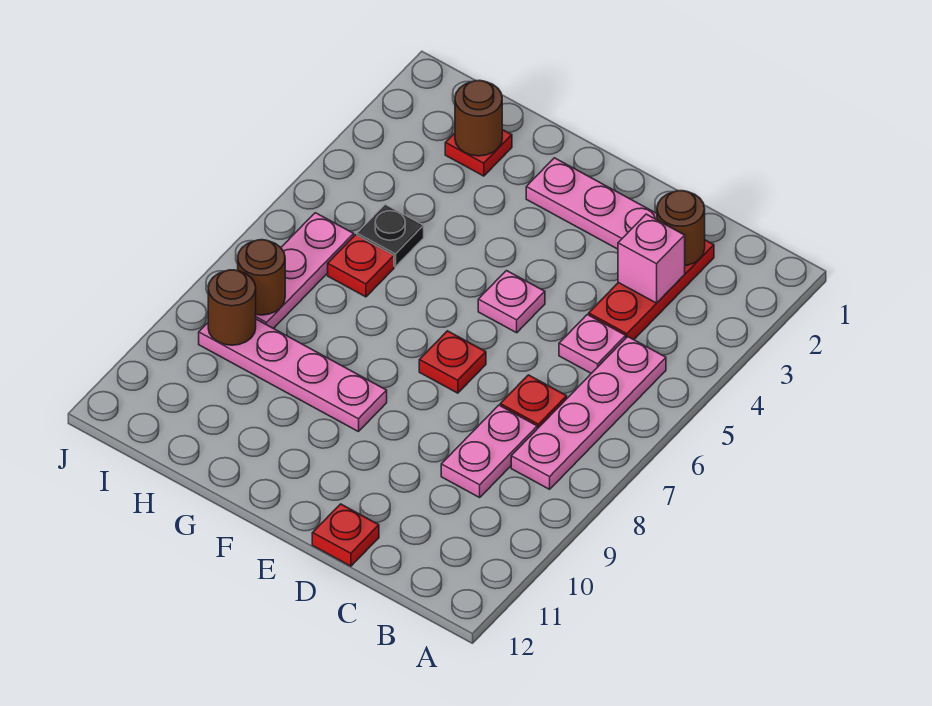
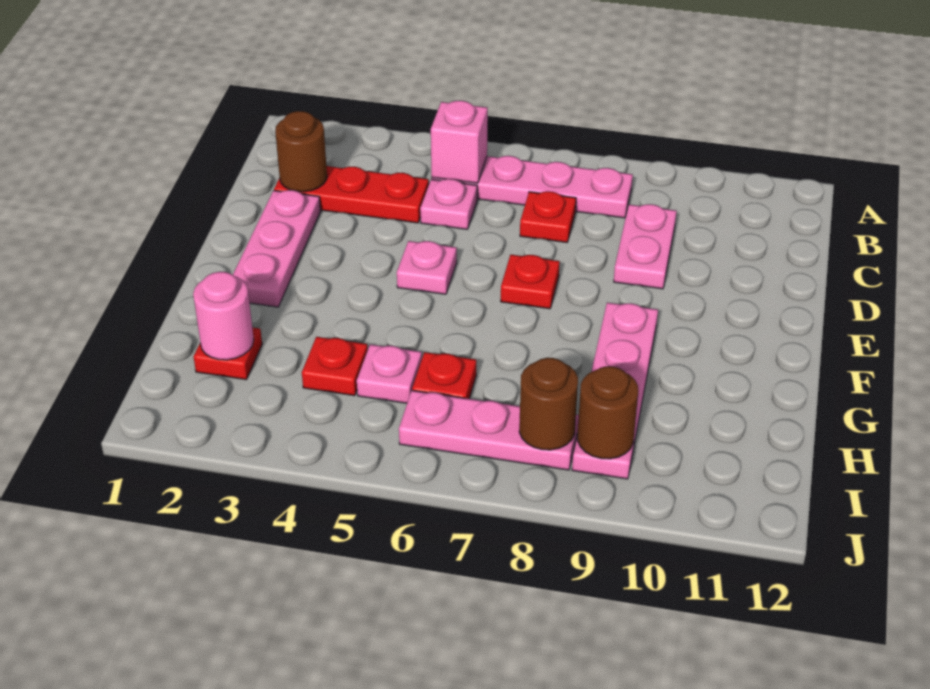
pink brick C3 level 2 -> pink brick B5 level 2
pink plate C8:C9 level 1 -> pink plate C9:D9 level 1
red plate D12 level 1 -> red plate H4 level 1
brown round brick H2 level 2 -> pink round brick H2 level 2
black plate H5 level 1 -> pink plate H5 level 1

